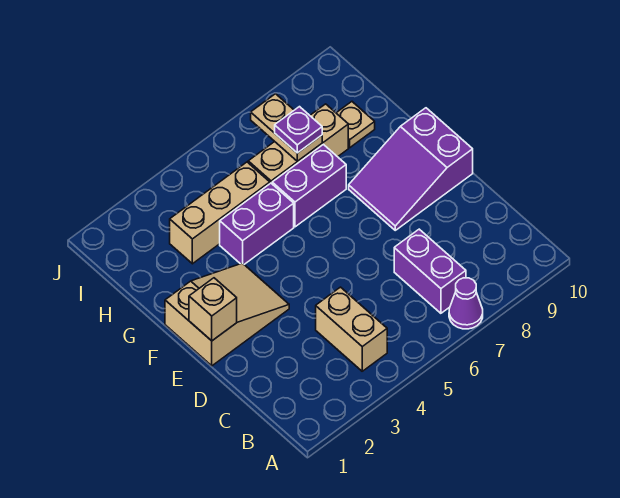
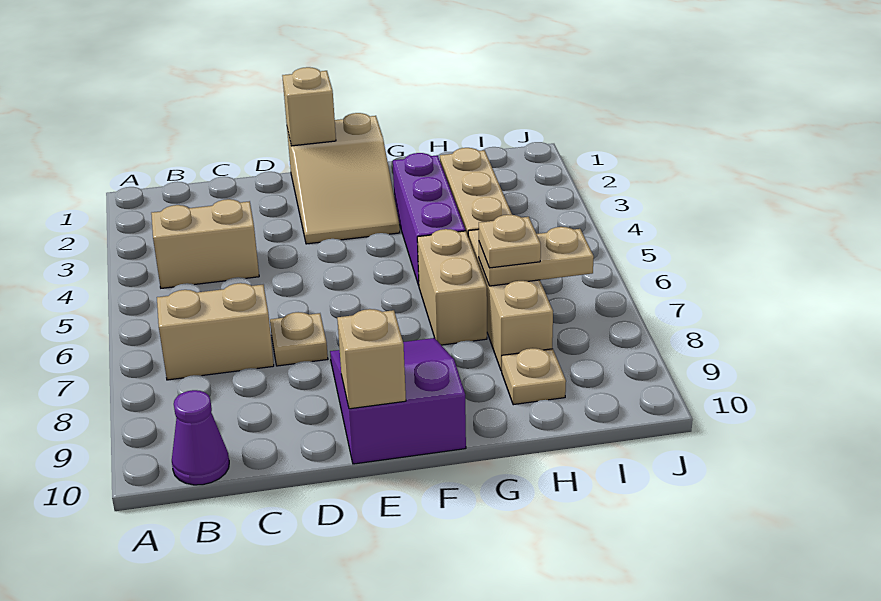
purple cone A7 level 1 -> purple cone B10 level 1
purple brick B7:C7 level 1 -> tan brick B7:C7 level 1
none -> tan plate D7 level 1
none -> tan brick E10 level 2
purple brick G4:G5 level 1 -> purple brick G3:G5 level 1
purple brick G6:G7 level 1 -> tan brick G6:G7 level 1
purple plate H7 level 3 -> tan plate H7 level 3

